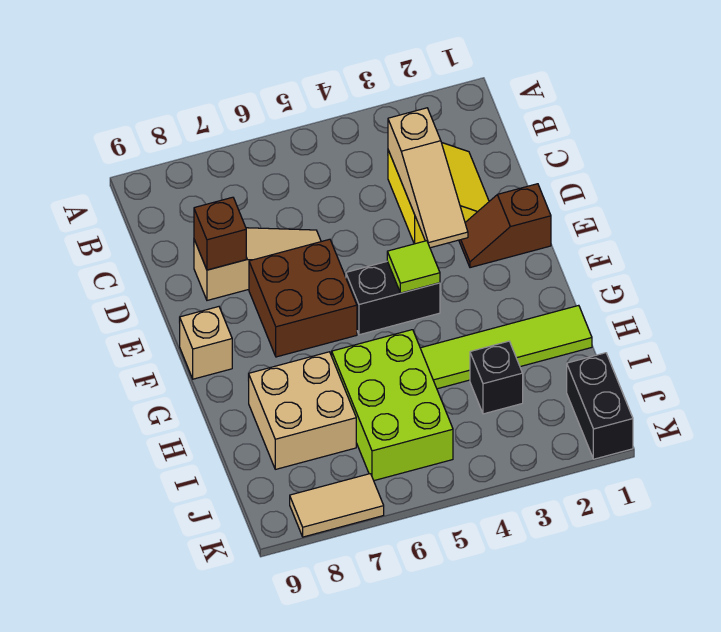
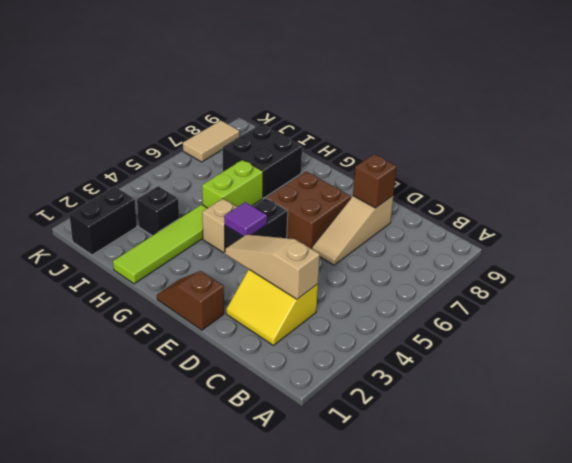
brown slope E1:E2 level 1 top 1 -> brown slope E1:F1 level 1 top E
lime tile F4 level 2 -> purple tile F4 level 2
tan brick F9 level 1 -> tan brick G4 level 1
lime brick H5:J6 level 1 -> lime brick H5:H6 level 1
tan brick H7:I8 level 1 -> black brick H7:I8 level 1
black brick J1:K1 level 1 -> black brick J1:J2 level 1

